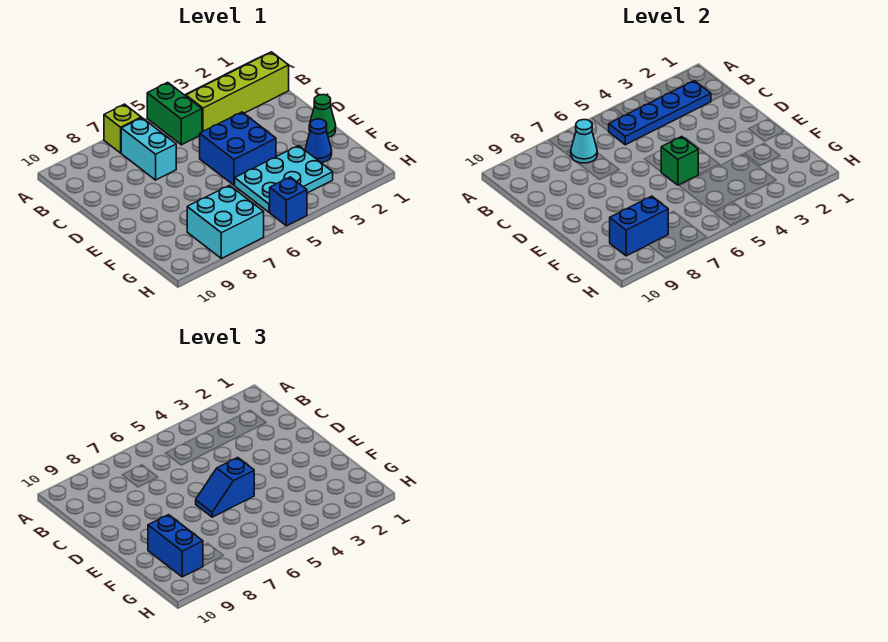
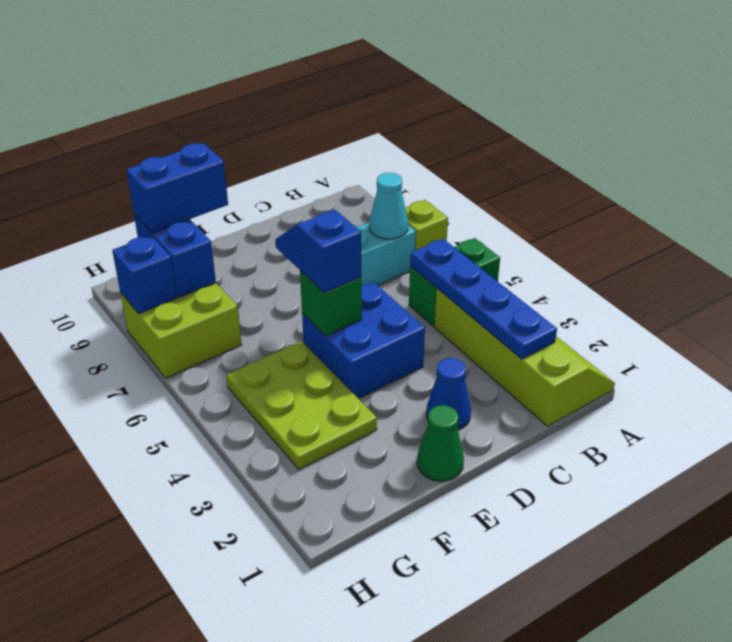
blue cone F2 level 1 -> blue cone D2 level 1
cyan plate F3:G5 level 1 -> lime plate F3:G5 level 1
cyan brick G7:H8 level 1 -> lime brick G7:H8 level 1
blue brick H5 level 1 -> blue brick H8 level 2

